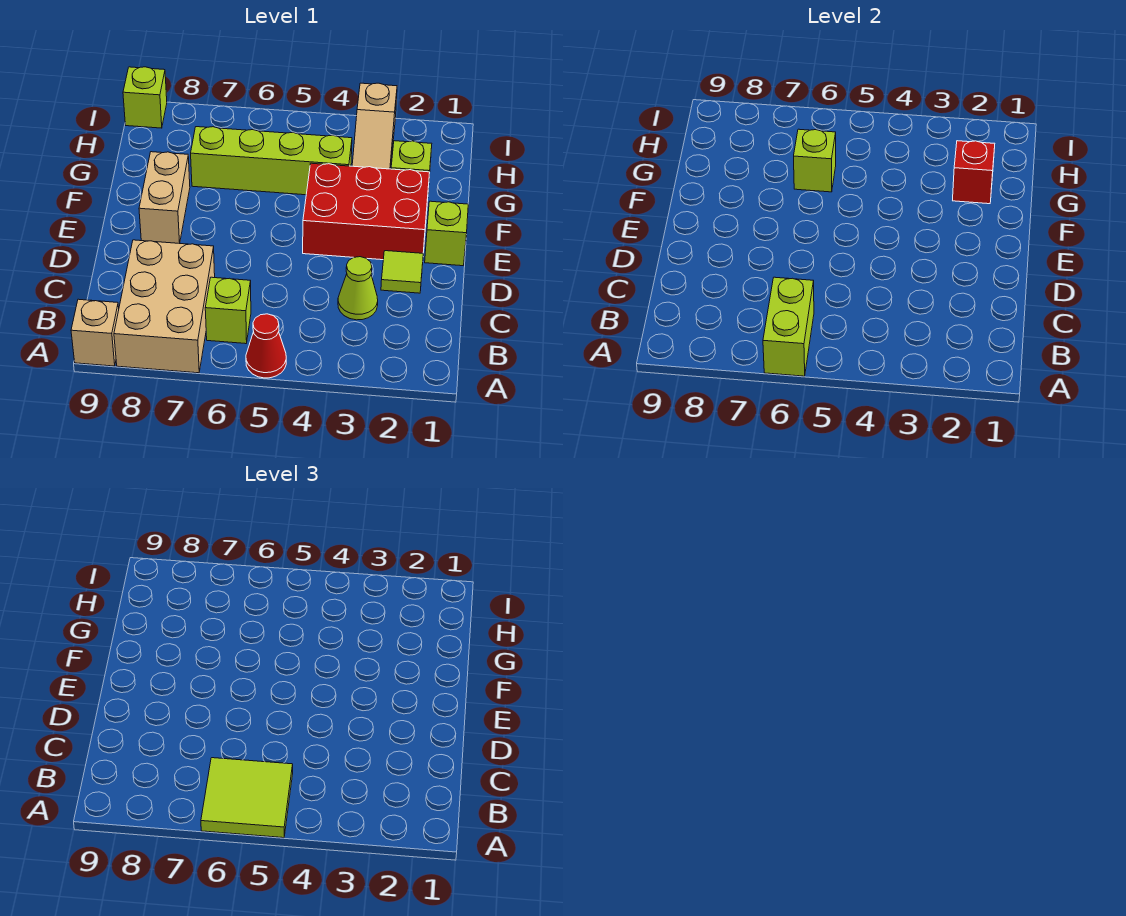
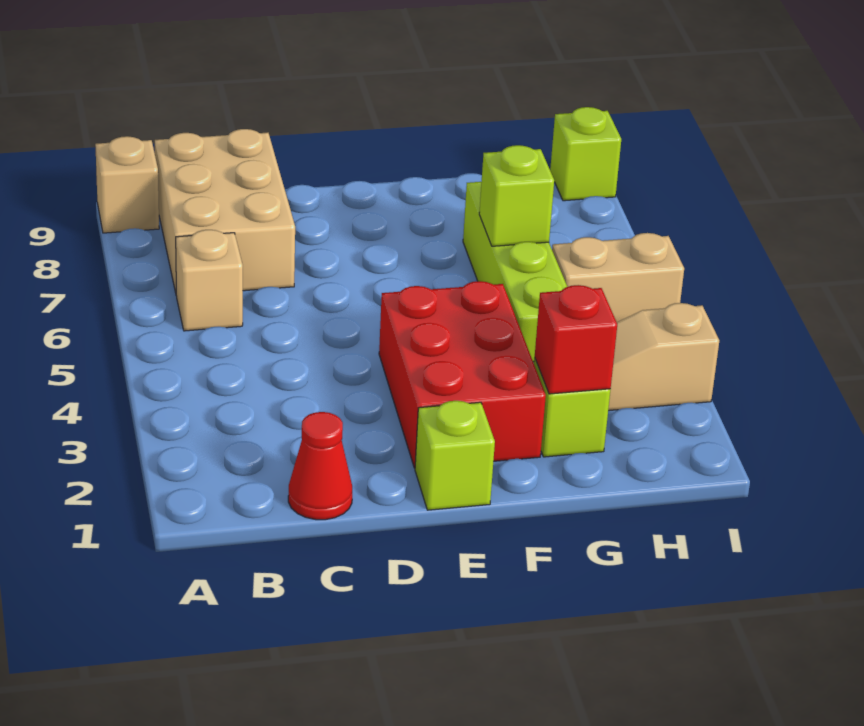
red cone A5 level 1 -> red cone C1 level 1
lime tile A5:B6 level 3 -> none
lime brick A6:B6 level 2 -> none
tan brick A7:C8 level 1 -> tan brick B7:C9 level 1
lime brick B6 level 1 -> tan brick B6 level 1
lime cone C3 level 1 -> none
lime tile D2 level 1 -> none
tan brick E8:F8 level 1 -> tan brick H5:I5 level 1

